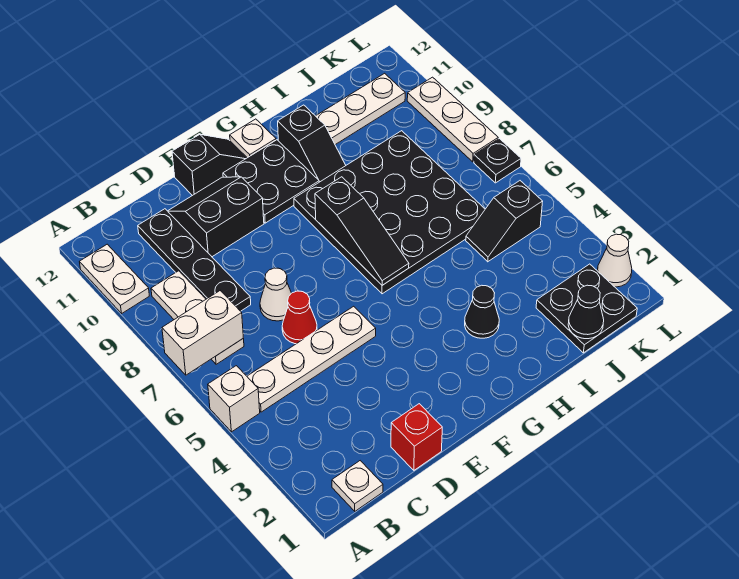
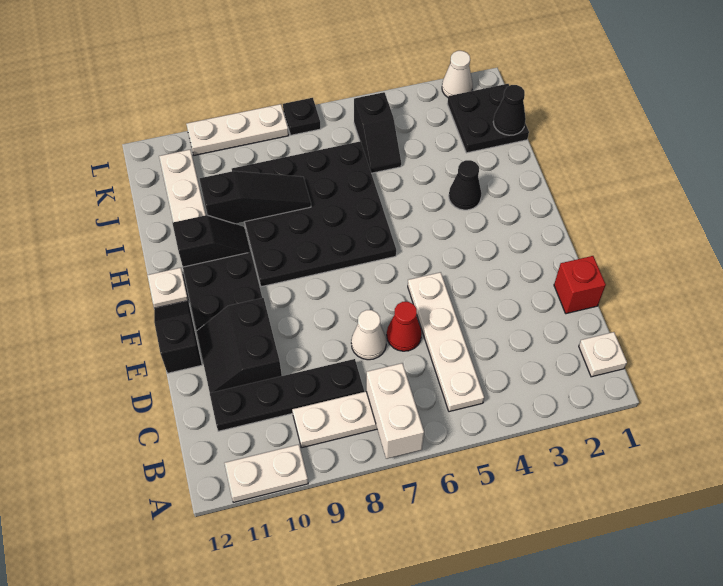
white brick A5 level 1 -> none
black slope G6:G8 level 2 top 8 -> black slope I8:I10 level 2 top 10

